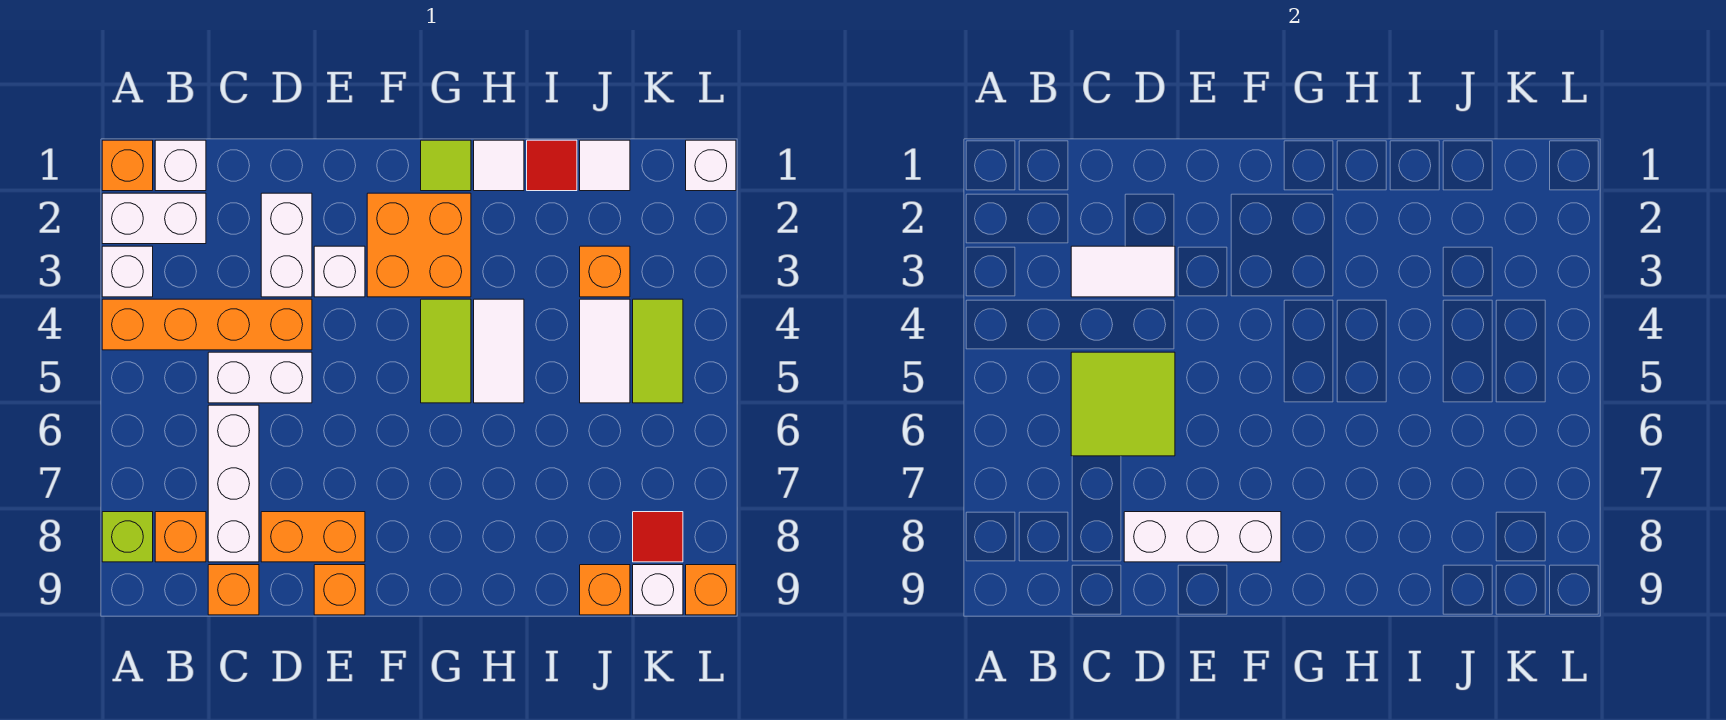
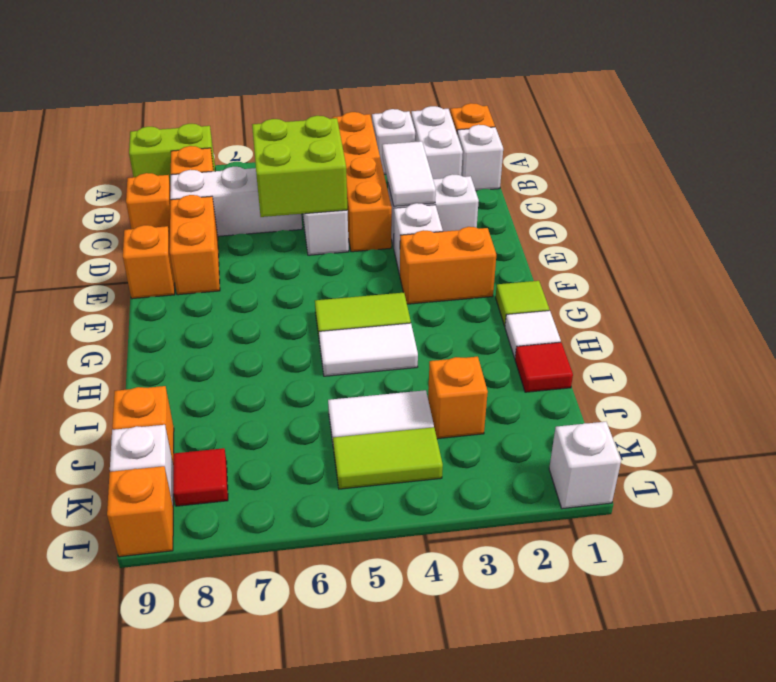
lime brick A8 level 1 -> lime brick A8:A9 level 1
lime tile C5:D6 level 2 -> lime brick C5:D6 level 2
white brick D8:F8 level 2 -> none
orange brick F2:G3 level 1 -> orange brick F2:F3 level 1
white tile J1 level 1 -> none

